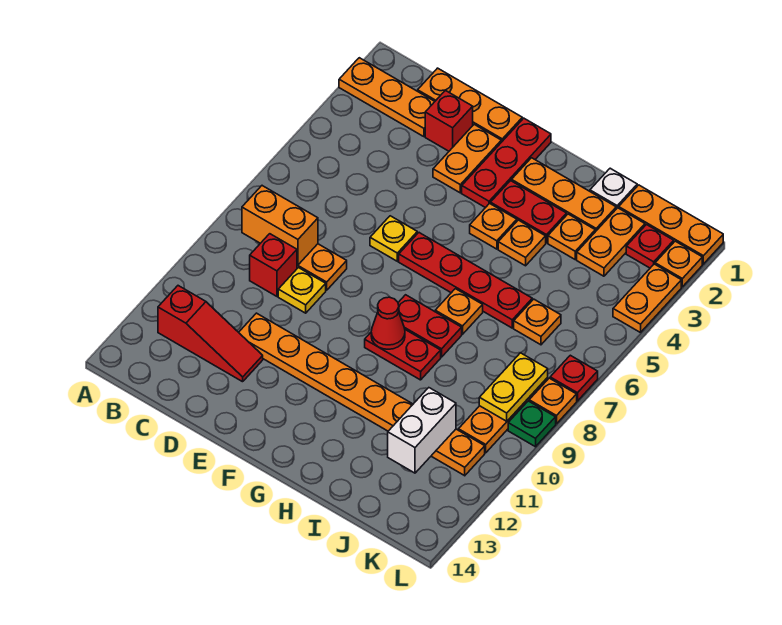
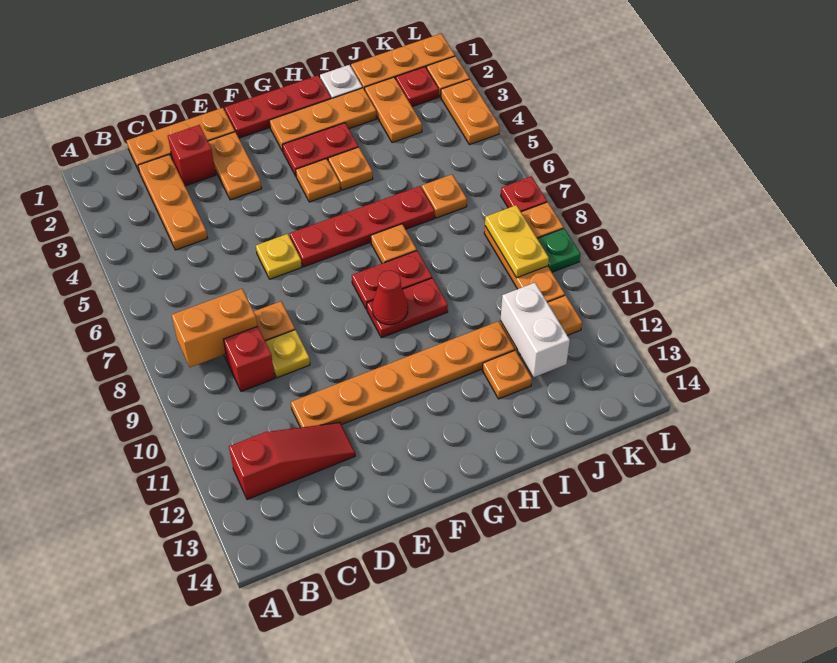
orange plate A2:C2 level 1 -> orange plate C2:C4 level 1
red plate F1:F3 level 1 -> red plate F1:H1 level 1
orange plate I3 level 1 -> orange plate I12 level 1

